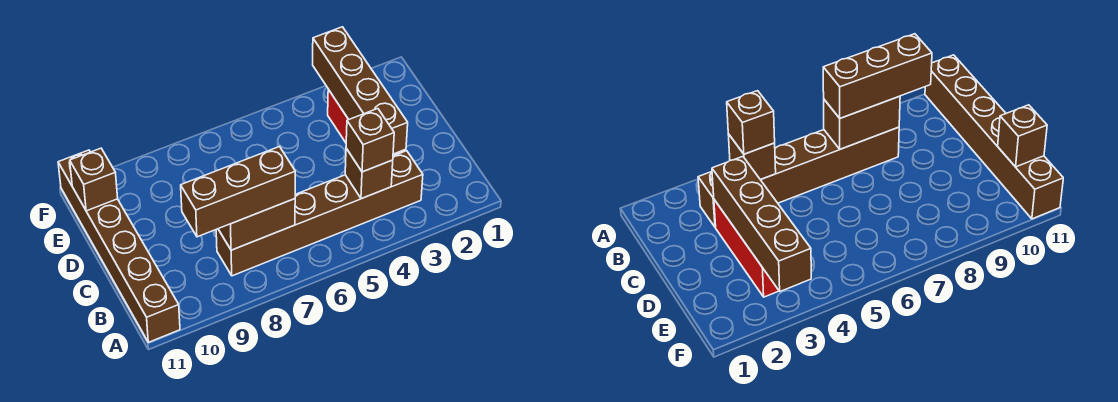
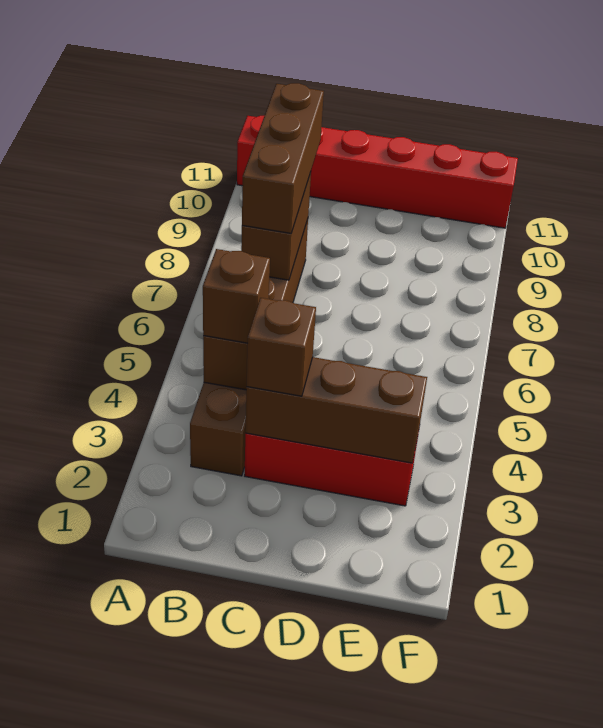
brown brick A11:F11 level 1 -> red brick A11:F11 level 1
brown brick C3:F3 level 2 -> brown brick C3:E3 level 2
brown brick E11 level 2 -> brown brick C3 level 3

